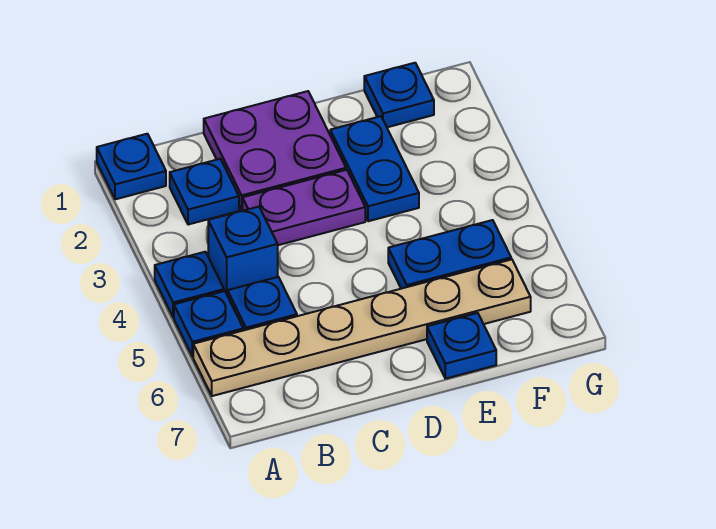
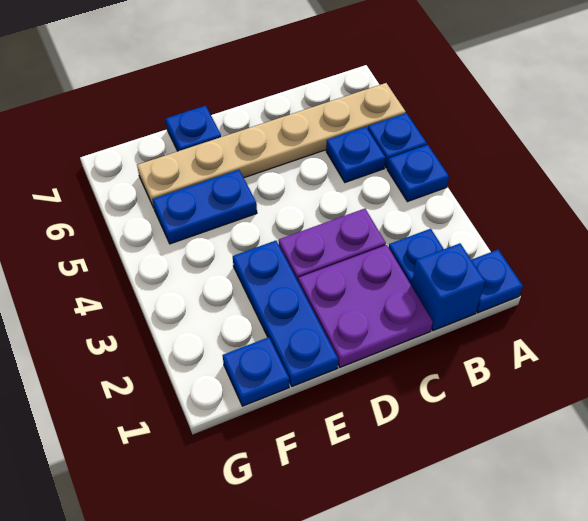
blue brick B4 level 1 -> blue brick B1 level 1
blue plate E2:E3 level 1 -> blue plate E1:E3 level 1

